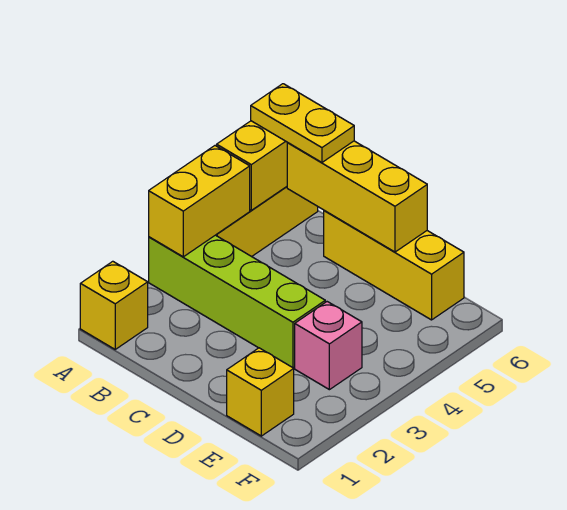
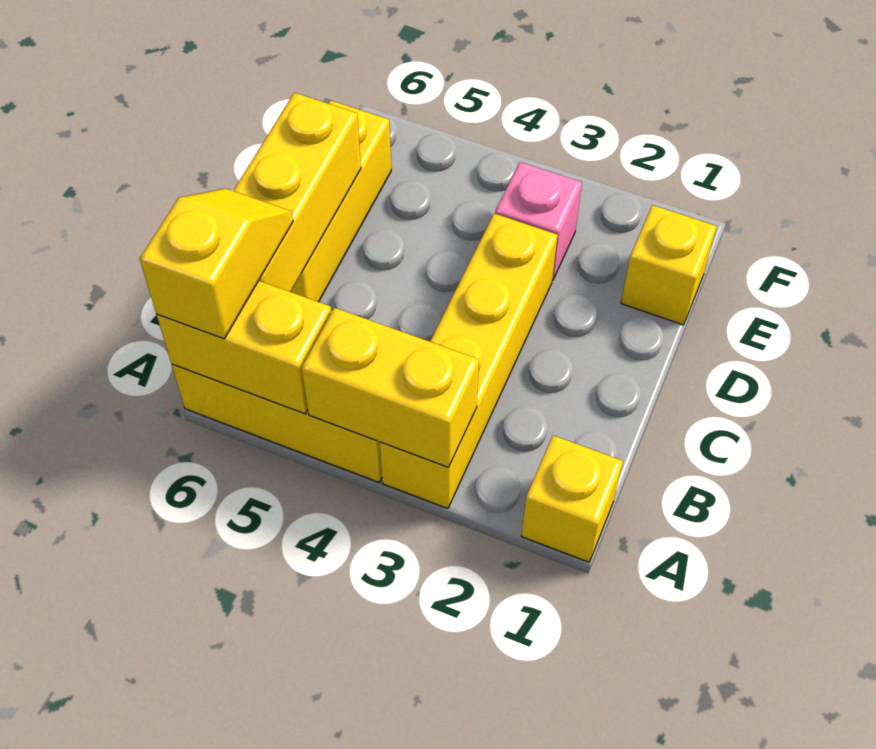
lime brick A3:D3 level 1 -> yellow brick A3:D3 level 1
yellow plate A6:B6 level 3 -> yellow slope A6:B6 level 3 top A

